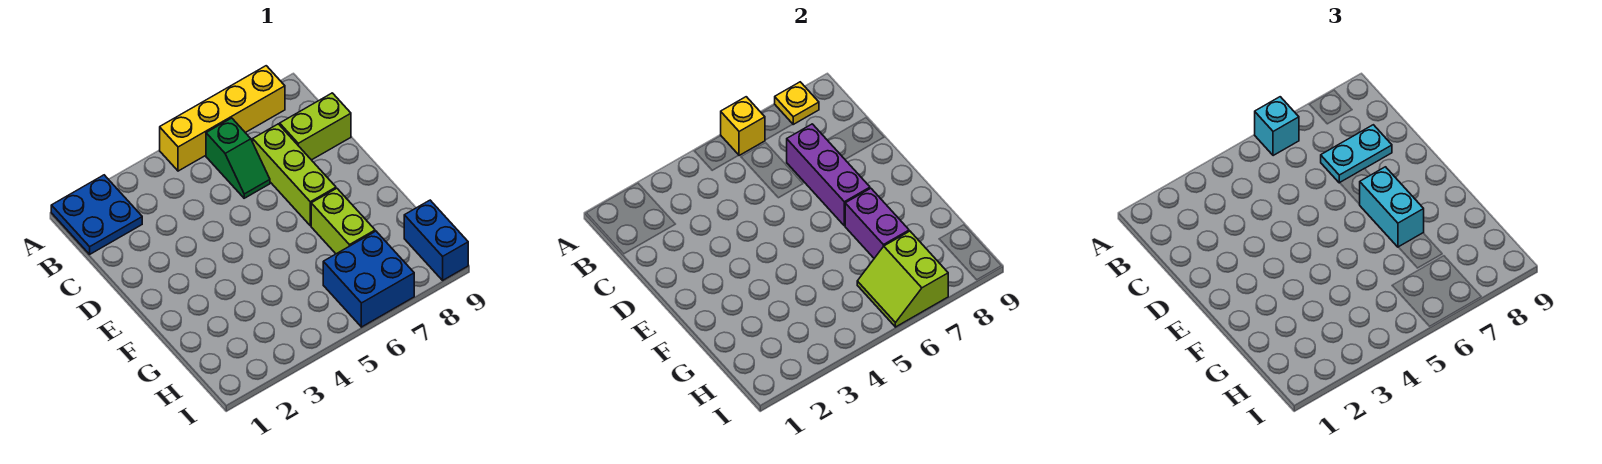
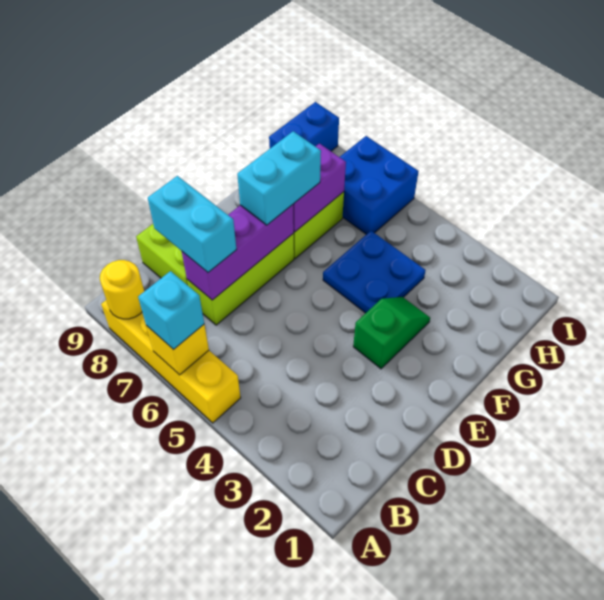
blue plate A1:B2 level 1 -> blue plate F4:G5 level 1
yellow plate A8 level 2 -> yellow round brick A8 level 2
green slope B6:C6 level 1 top B -> green slope E3:F3 level 1 top E
cyan plate C7:C8 level 3 -> cyan brick C7:C8 level 3
lime slope H6:I7 level 2 top 7 -> none

